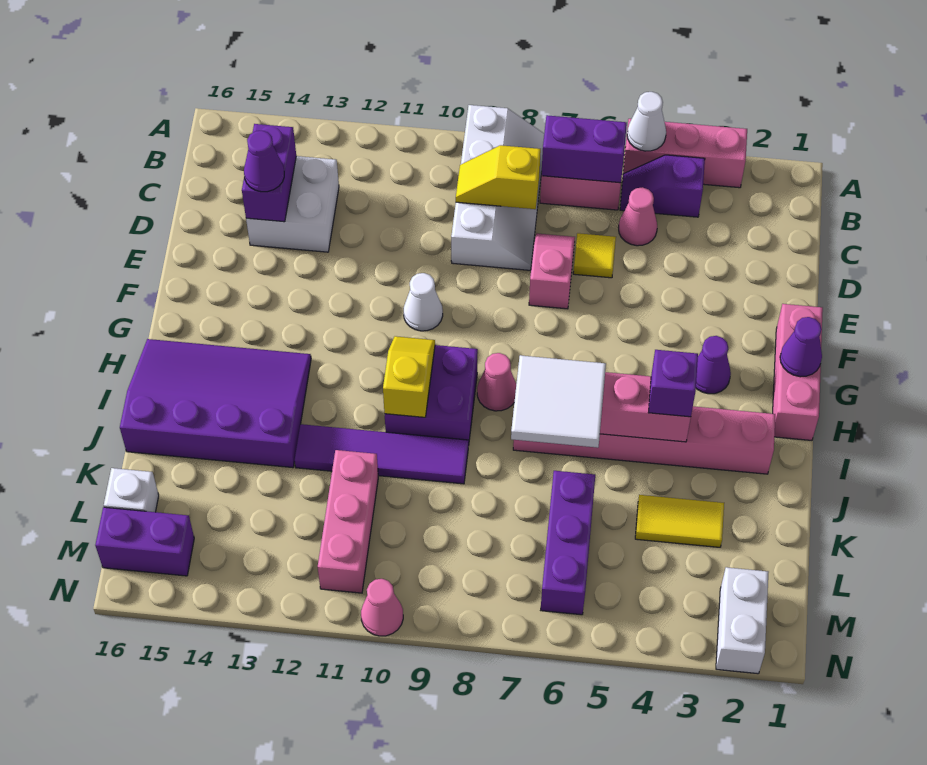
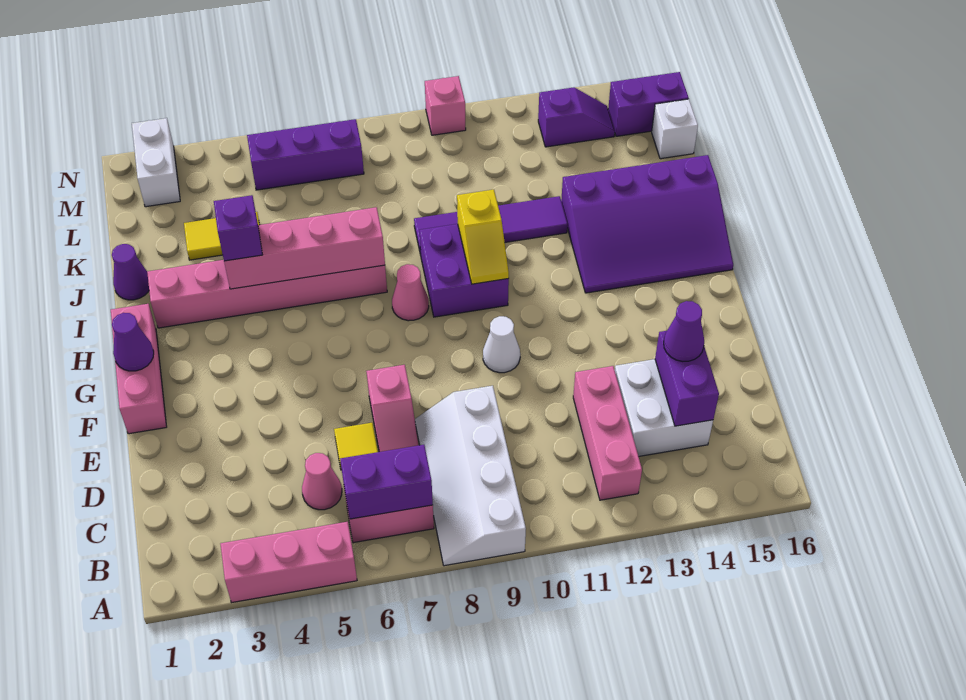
white cone A5 level 2 -> none
purple slope B4:B5 level 1 top 4 -> purple slope M13:M14 level 1 top 13
yellow slope C8:C9 level 2 top 8 -> none
purple cone G3 level 1 -> purple cone J1 level 1
white tile I6:J7 level 3 -> none
purple brick K6:M6 level 1 -> purple brick M5:M7 level 1
pink brick K11:M11 level 1 -> pink brick B12:D12 level 1
pink cone N10 level 1 -> pink brick N10 level 1

